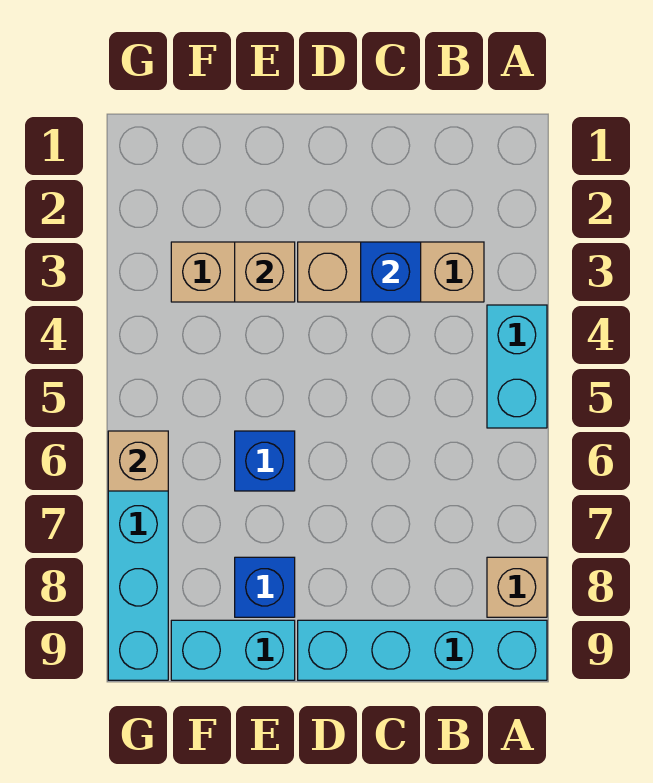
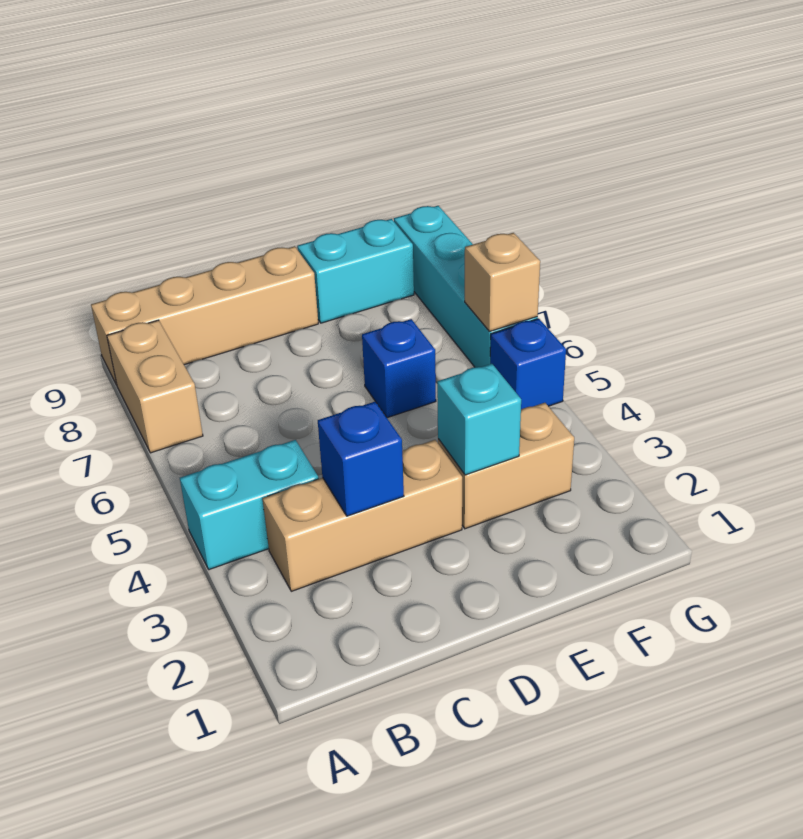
cyan brick A4:A5 level 1 -> cyan brick A4:B4 level 1
tan brick A8 level 1 -> tan brick A7:A8 level 1
cyan brick A9:D9 level 1 -> tan brick A9:D9 level 1
tan brick E3 level 2 -> cyan brick E3 level 2
blue brick E8 level 1 -> blue brick G5 level 1

